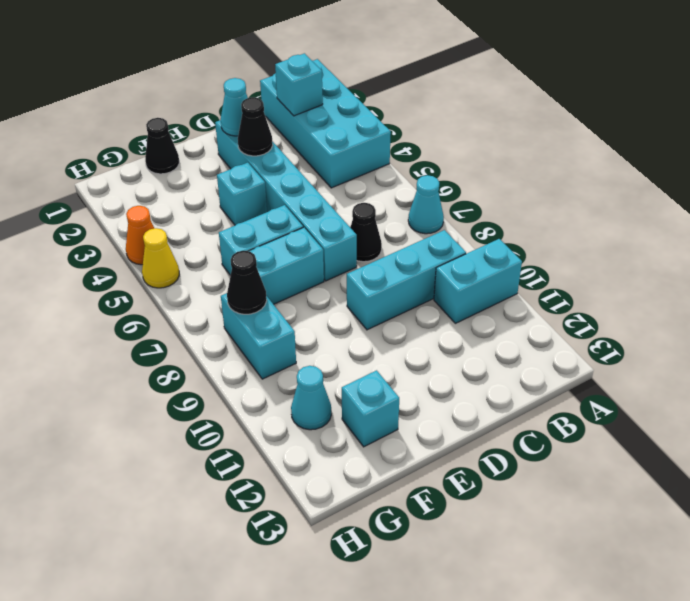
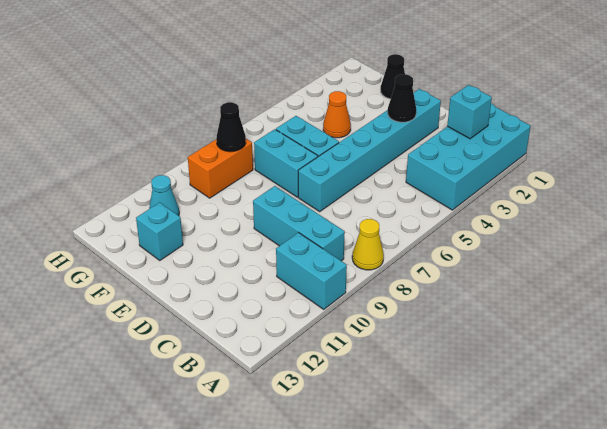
cyan cone A7 level 1 -> none
black cone C7 level 1 -> none
cyan cone D2 level 2 -> none
cyan brick E4 level 1 -> none
cyan brick G8:G9 level 1 -> orange brick G8:G9 level 1
orange cone H4 level 1 -> orange cone F4 level 1
yellow cone H5 level 1 -> yellow cone A8 level 1

